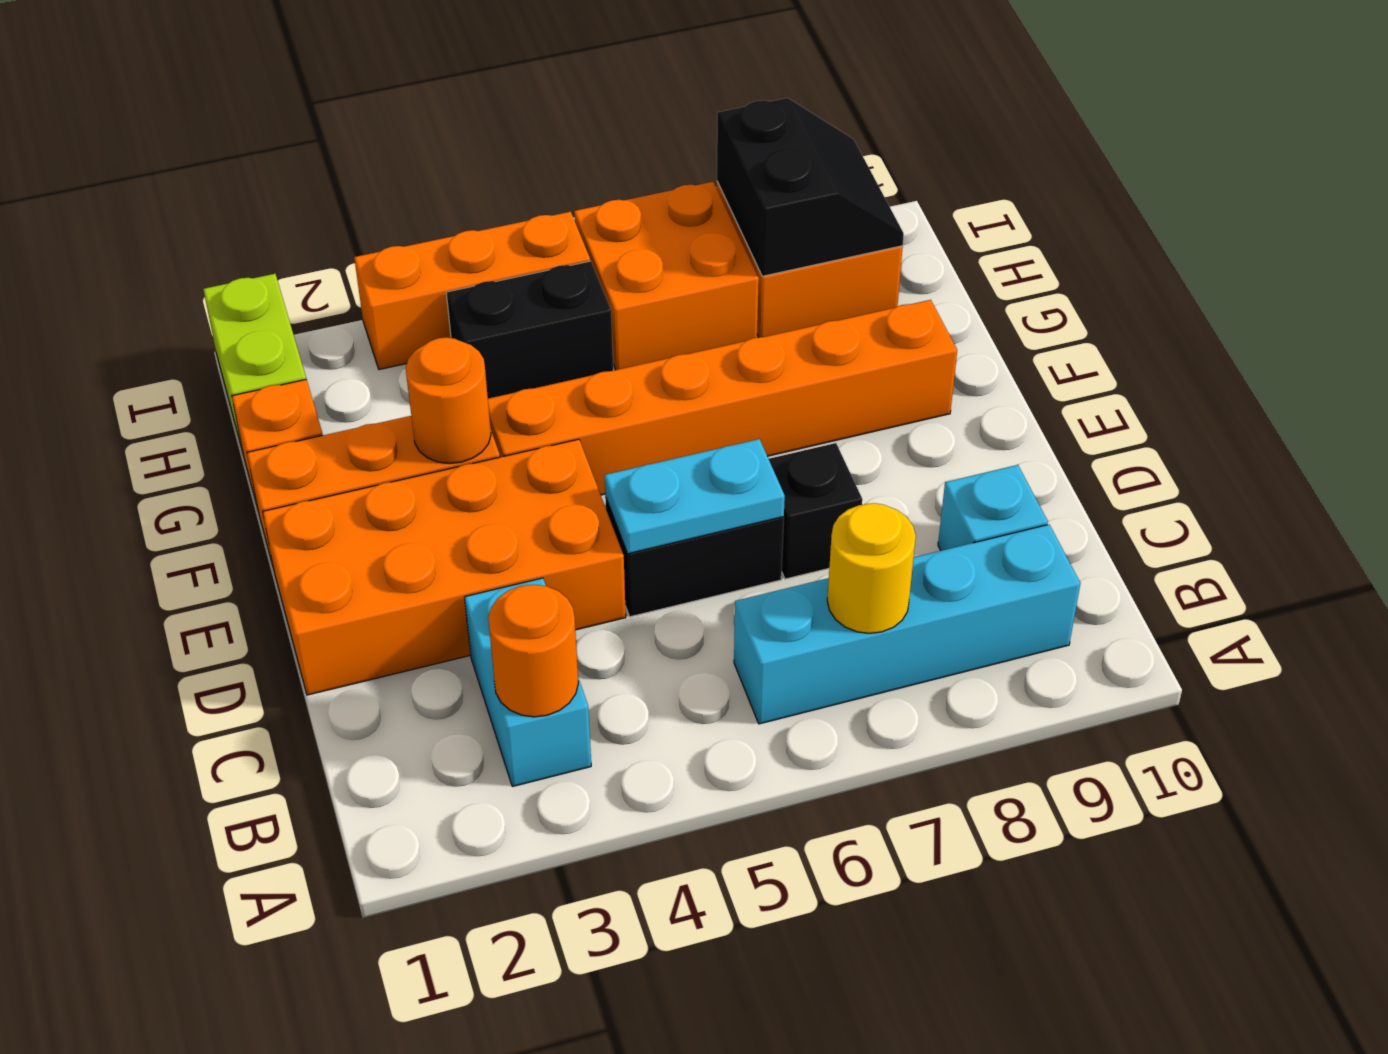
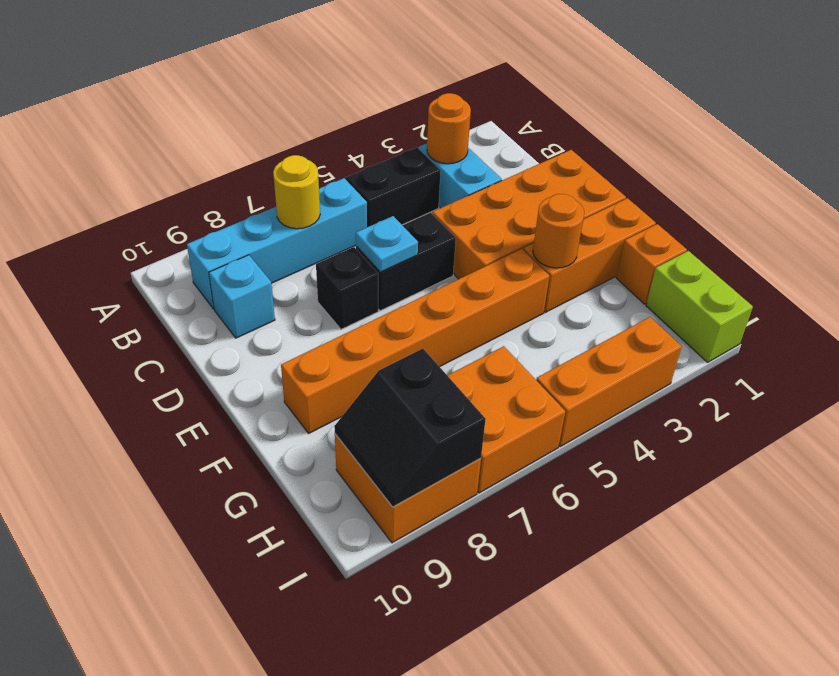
cyan plate D5:D6 level 2 -> cyan plate D6 level 2
black brick H4:H5 level 1 -> black brick B4:B5 level 1

